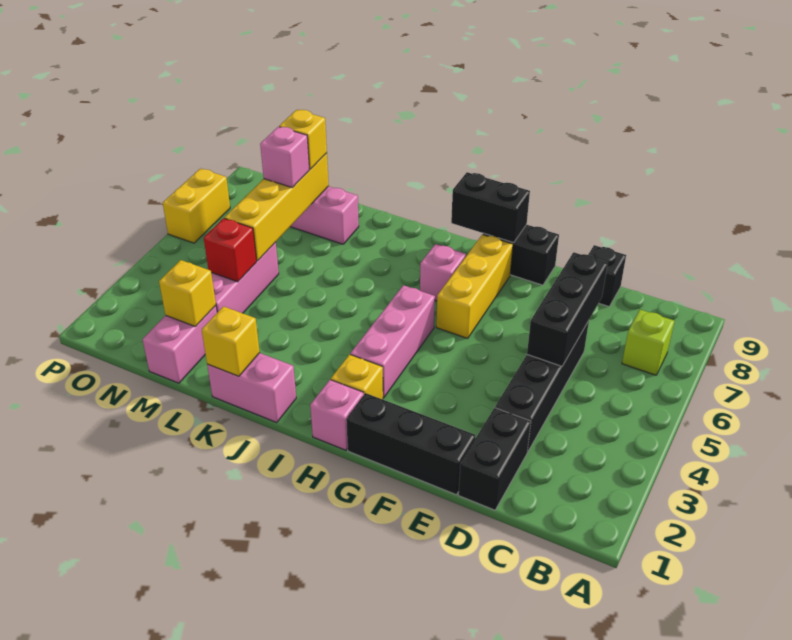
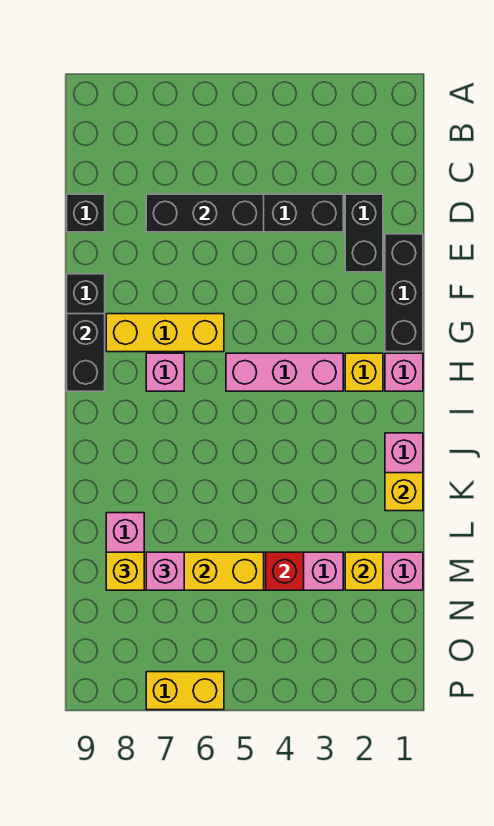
lime brick B7 level 1 -> none
black brick D1:D2 level 1 -> black brick D2:E2 level 1

